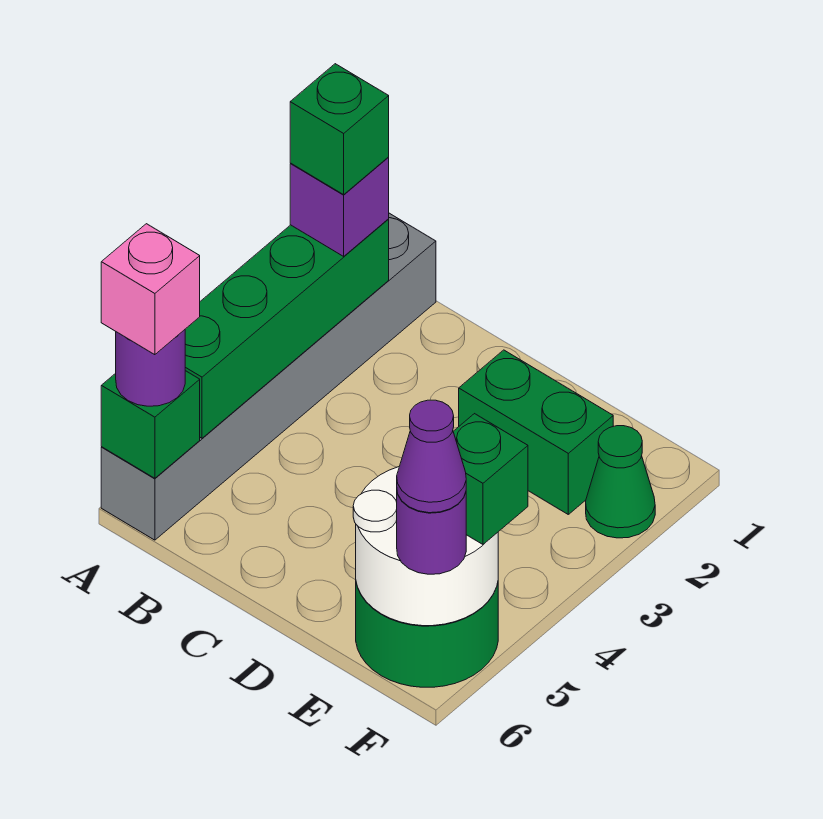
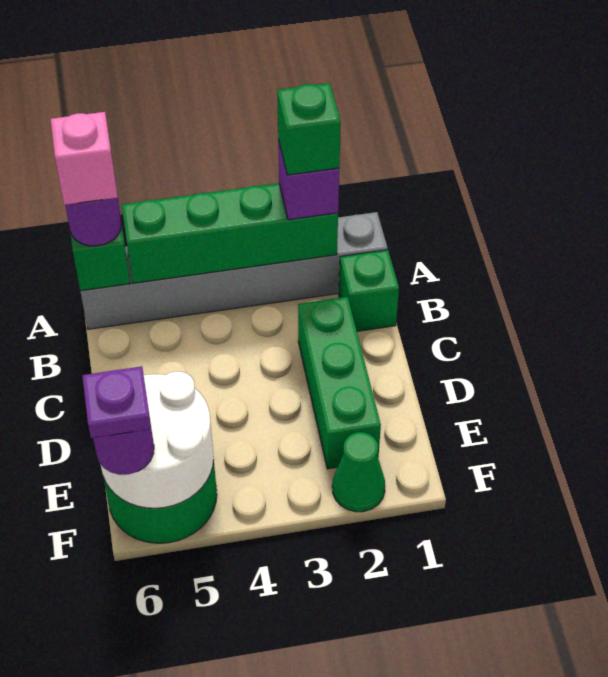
green brick D2:E2 level 1 -> green brick C2:E2 level 1
green brick F5 level 3 -> green brick B1 level 1
purple cone F6 level 4 -> purple plate F6 level 4

